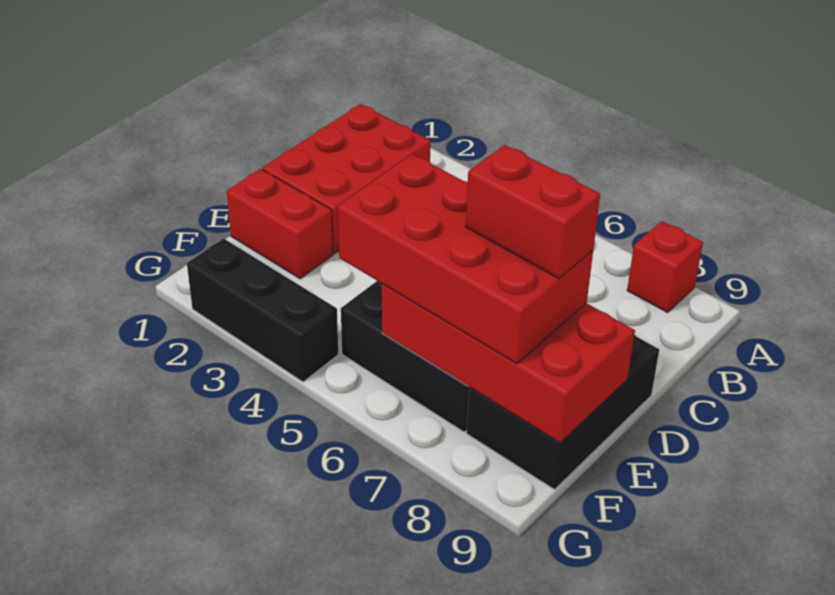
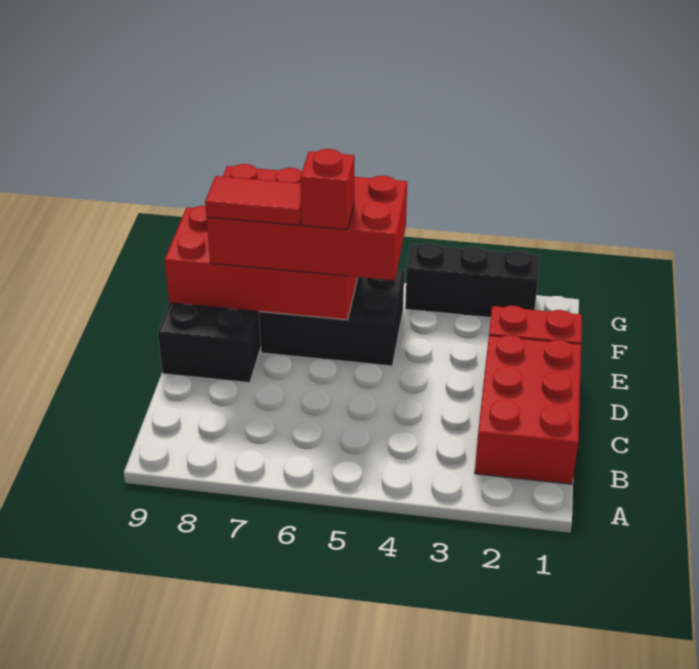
red brick A8 level 1 -> red brick E6 level 4
red brick E7:E8 level 4 -> red tile E7:E8 level 4

